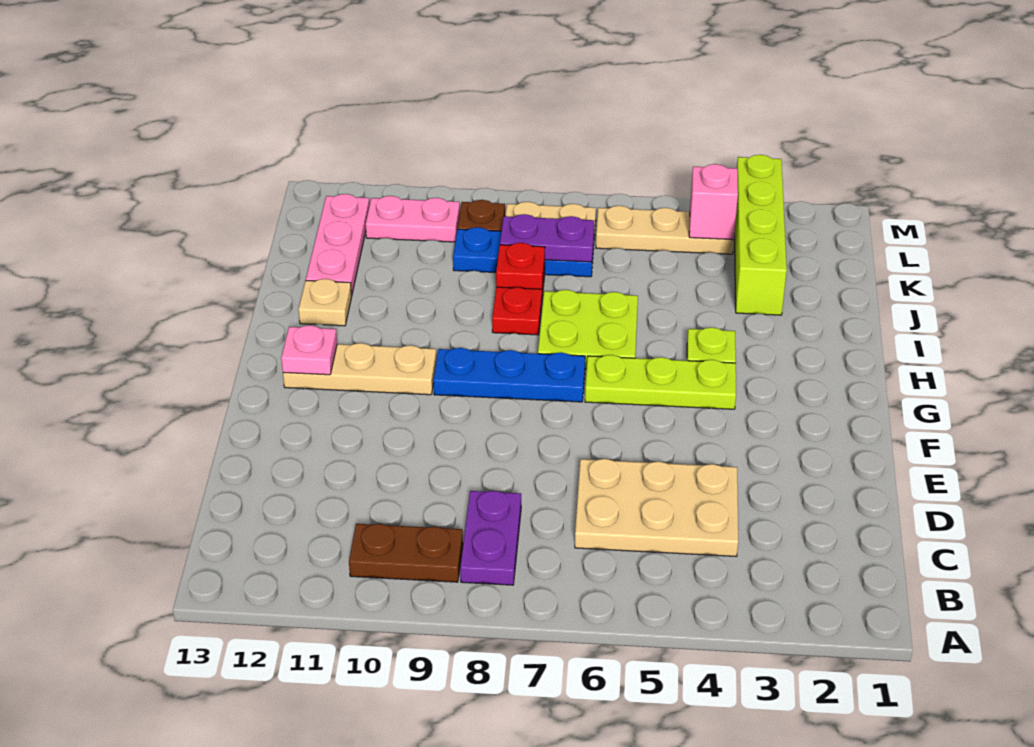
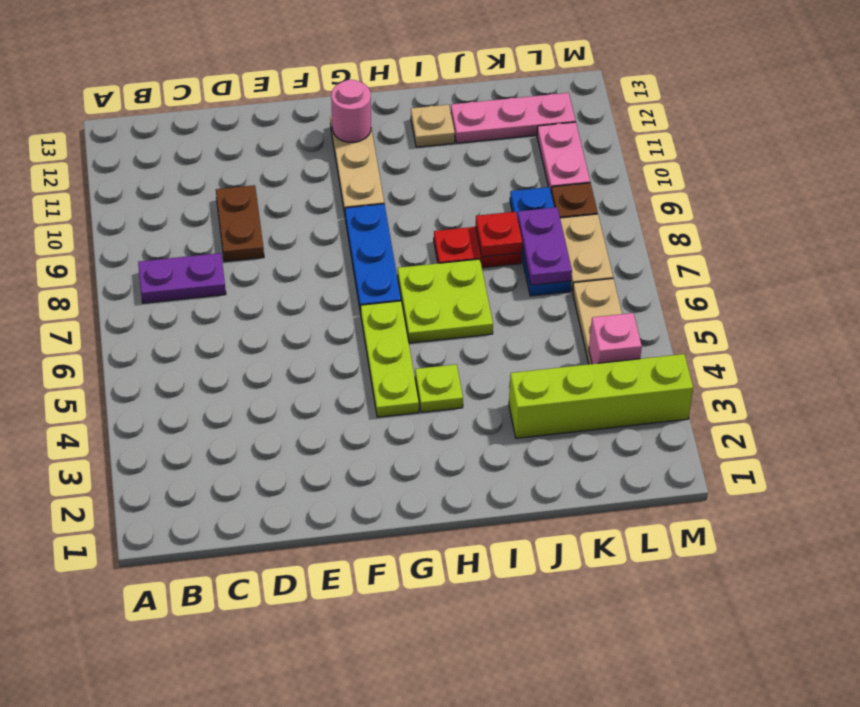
brown plate B9:B10 level 1 -> brown plate D9:D10 level 1
tan plate C4:D6 level 1 -> none
pink plate G12 level 2 -> pink round brick G12 level 2

